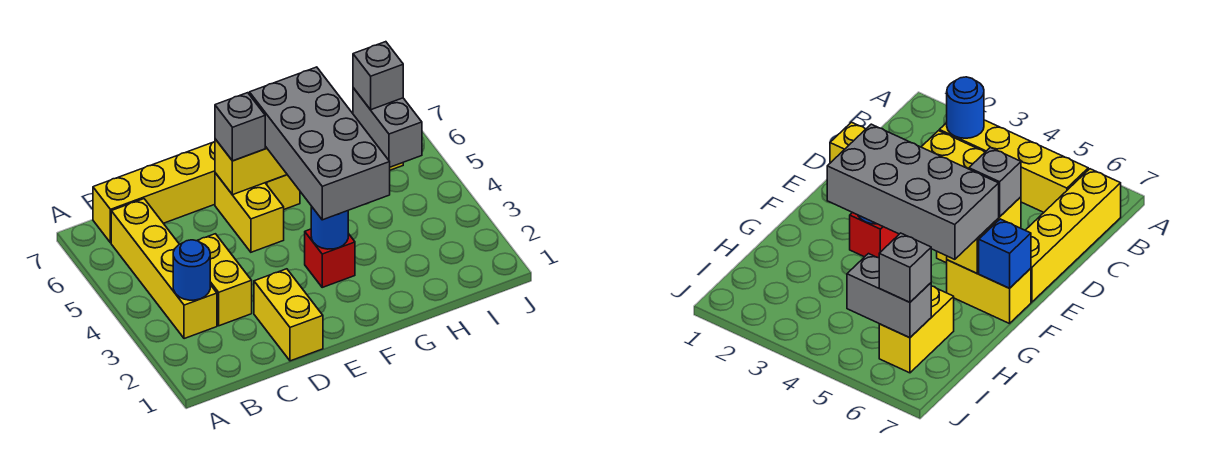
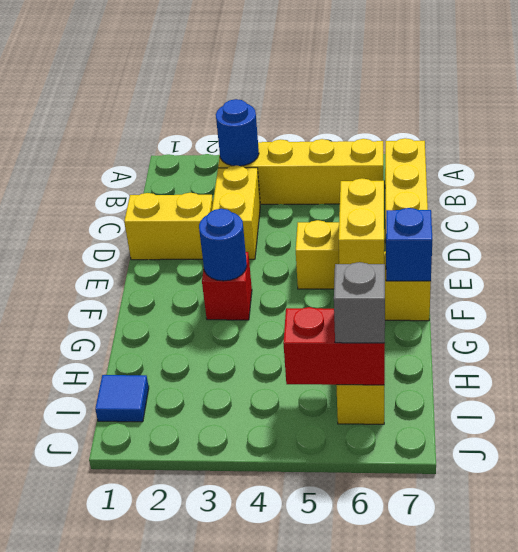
yellow brick C3:C4 level 1 -> yellow brick C3:D3 level 1
grey brick E6 level 3 -> none
grey brick F3:G6 level 3 -> none
none -> blue tile I1 level 1
grey brick I5:I6 level 2 -> red brick I5:I6 level 2

